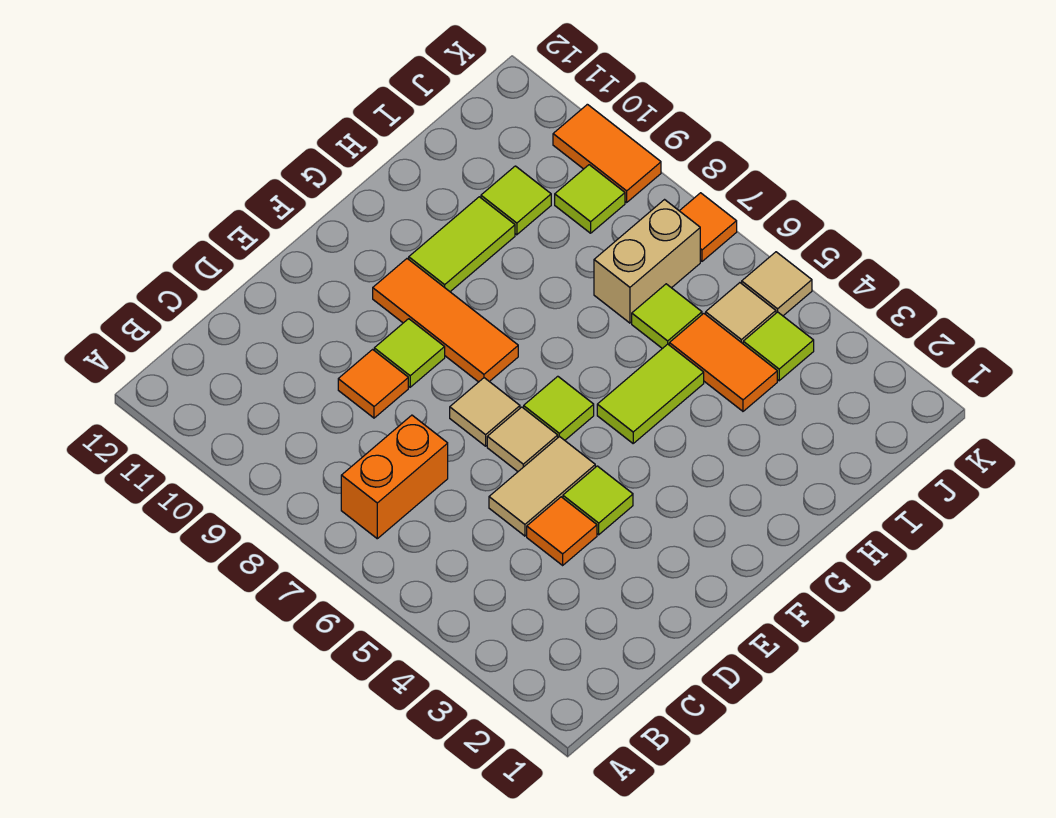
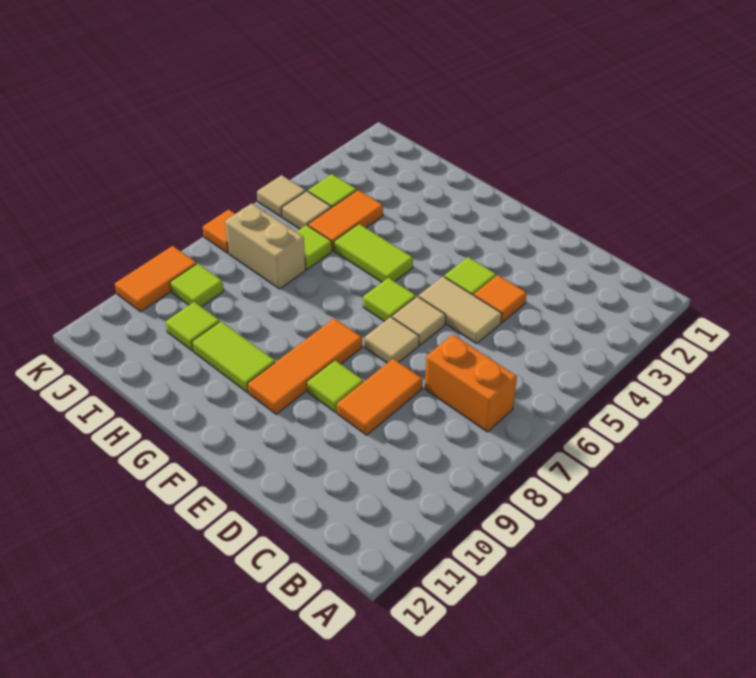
orange tile D9 level 1 -> orange tile D8:D9 level 1

